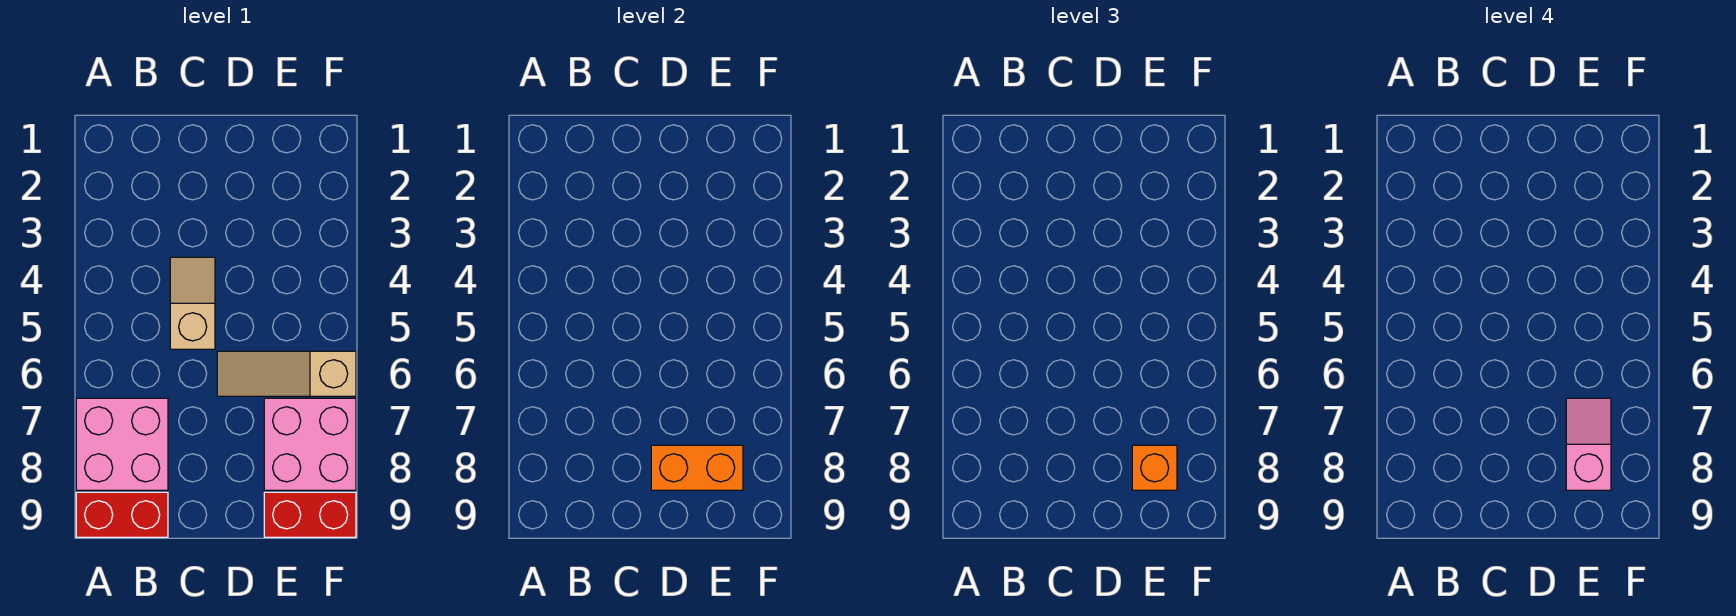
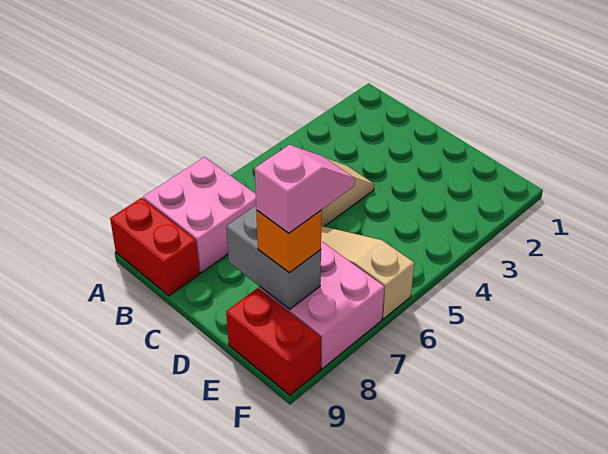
orange brick D8:E8 level 2 -> grey brick D8:E8 level 2

